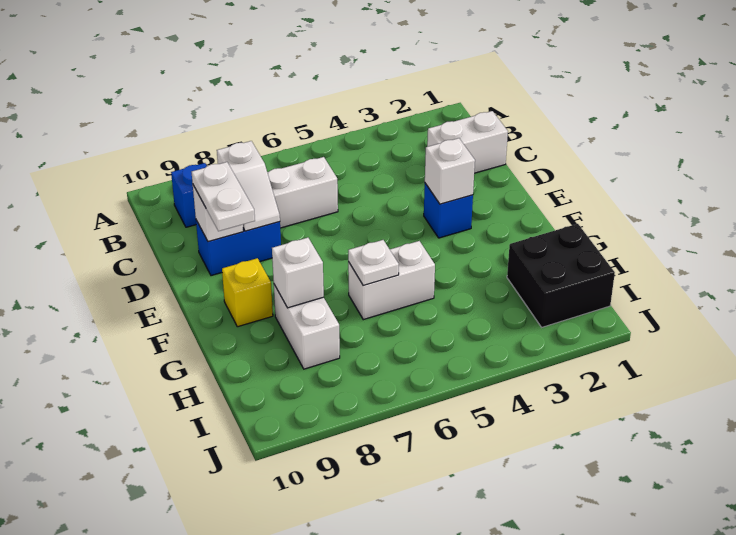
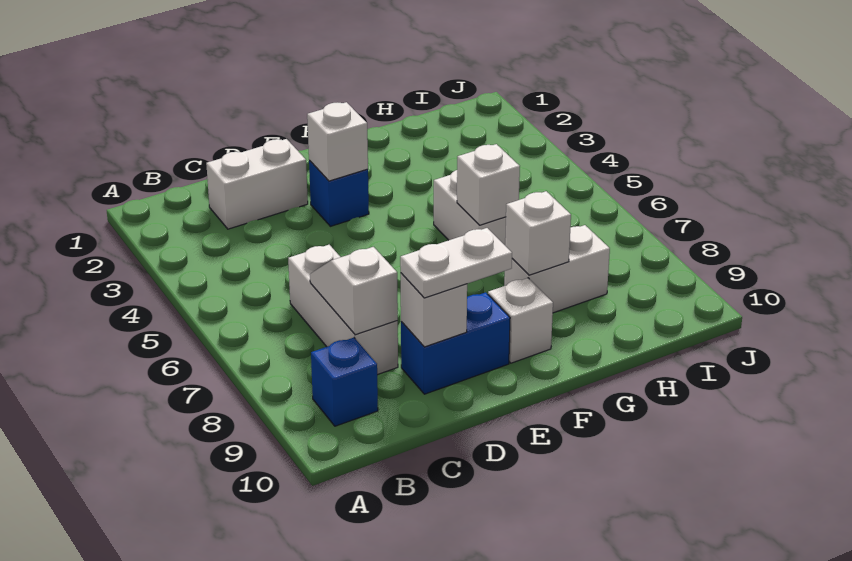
white brick C1:C2 level 1 -> white brick C2:D2 level 1
white slope C8:D8 level 2 top C -> white slope C7:C8 level 2 top 8
blue brick D8:D9 level 1 -> blue brick D9:E9 level 1
yellow brick F9 level 1 -> white brick F9 level 1
white plate G6 level 2 -> white brick G6 level 2
black brick H1:I2 level 1 -> none

